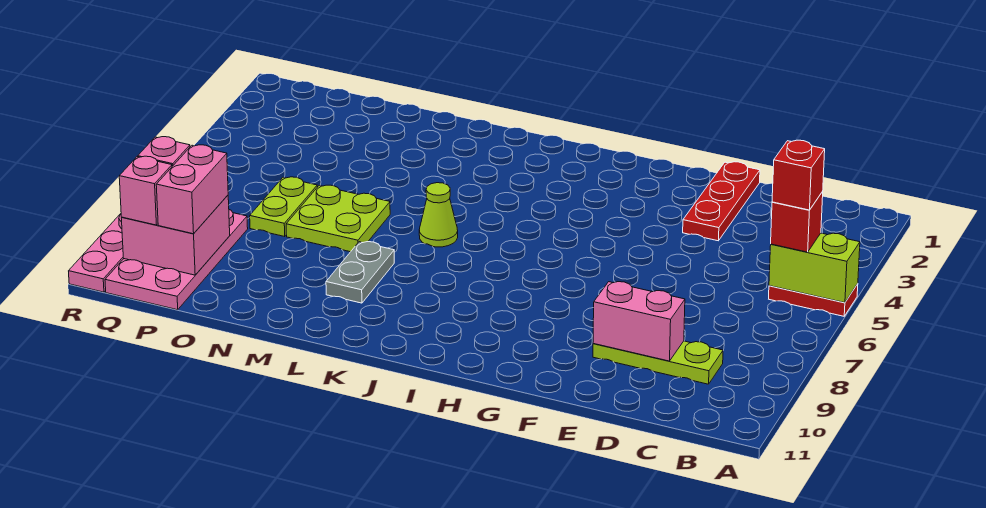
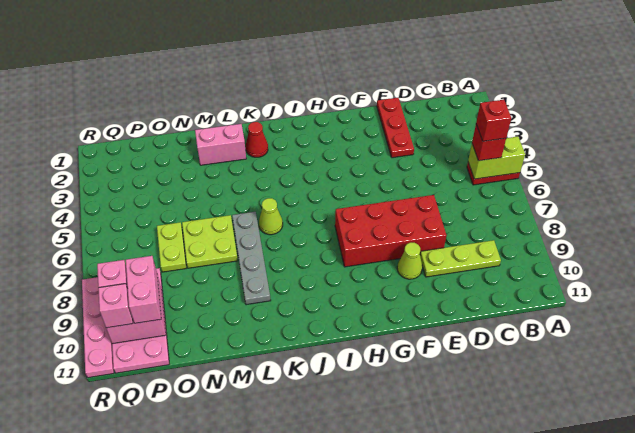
pink brick D9:E9 level 2 -> pink brick L2:M2 level 1
none -> red brick E7:H8 level 1
none -> lime cone F9 level 1
none -> red cone K2 level 1
grey plate L8:L9 level 1 -> grey plate L6:L9 level 1

